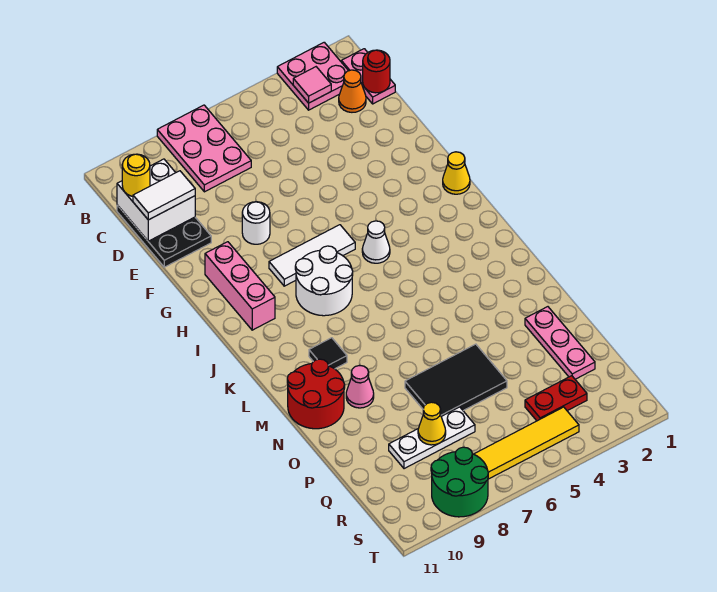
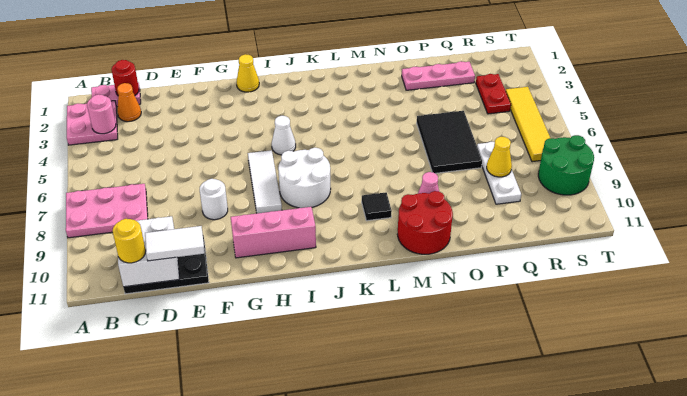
pink tile B3 level 2 -> pink round brick B3 level 2
white tile D10:D11 level 3 -> white tile D11:E11 level 3

